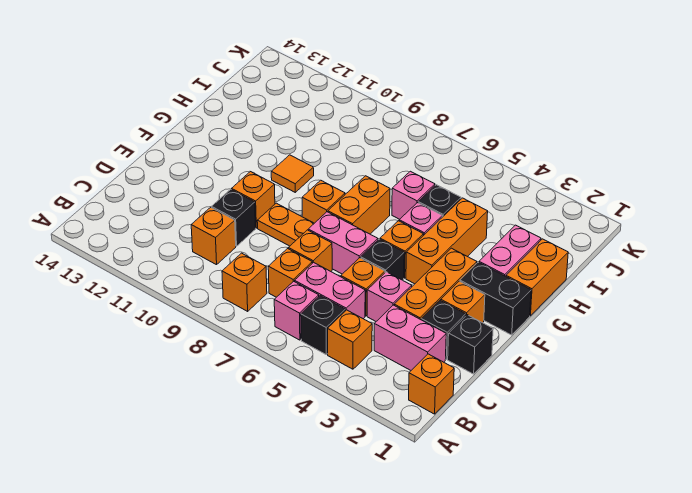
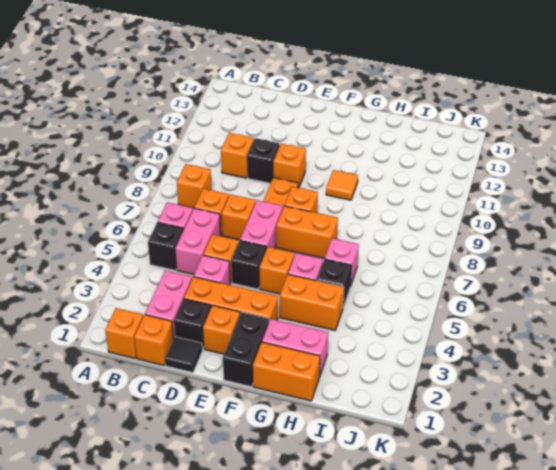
orange brick B4 level 1 -> orange brick C1 level 1
black brick D1 level 1 -> black tile D1 level 1
orange brick F4:H4 level 1 -> orange brick G4:H4 level 1

